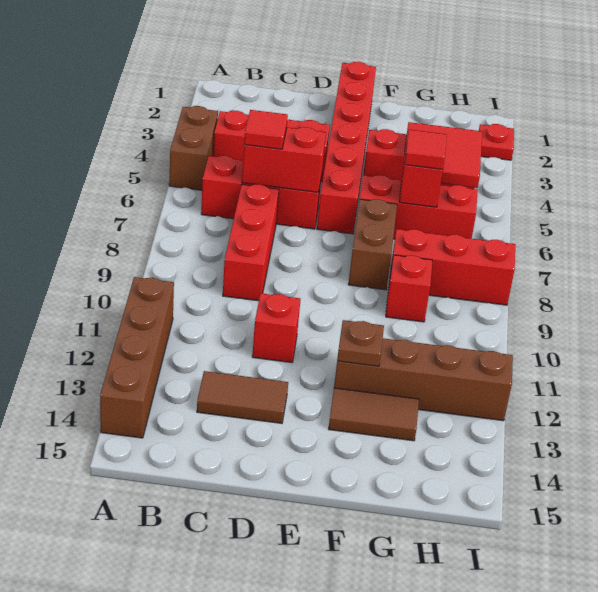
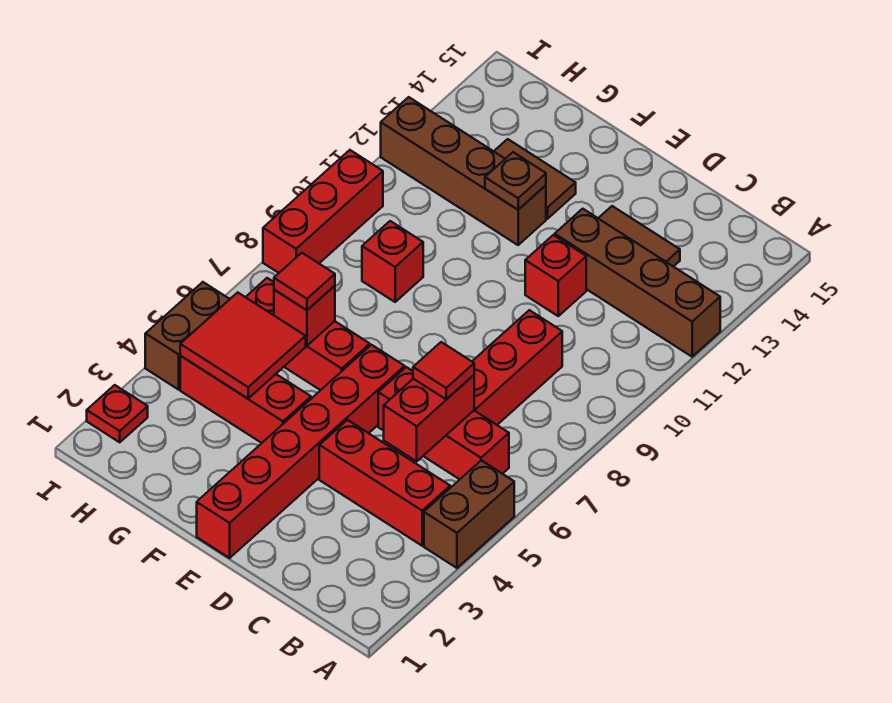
brown brick A11:A14 level 1 -> brown brick A12:D12 level 1
red brick C6:D6 level 2 -> red brick C5:C6 level 2
brown brick F7:F8 level 1 -> brown brick I4:I5 level 1
red brick G8:I8 level 1 -> red brick I8:I10 level 1

